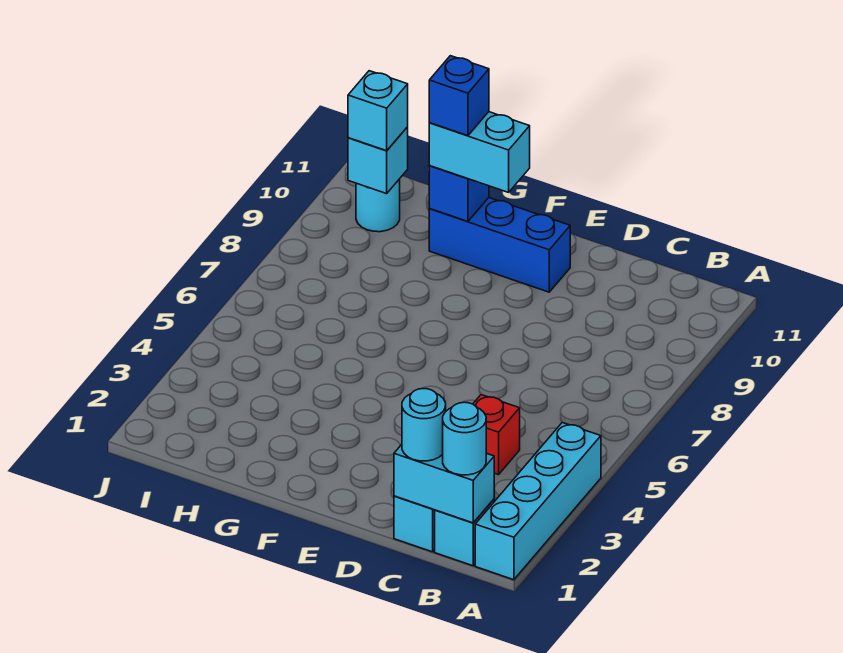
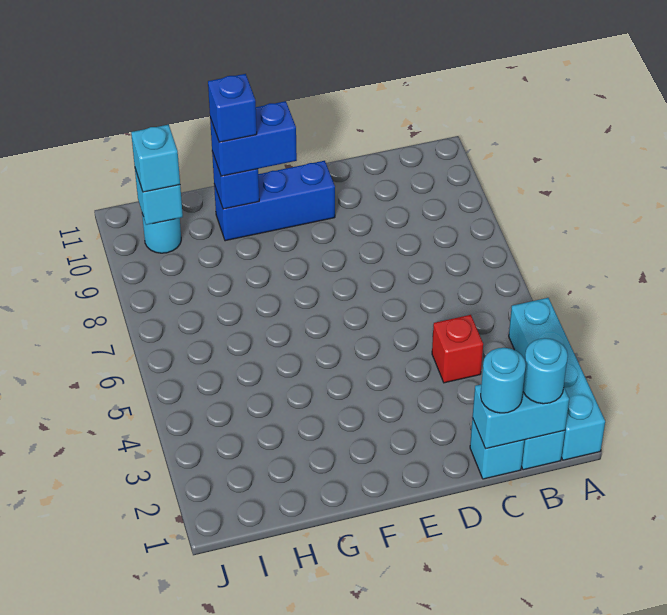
cyan brick F10:G10 level 3 -> blue brick F10:G10 level 3

